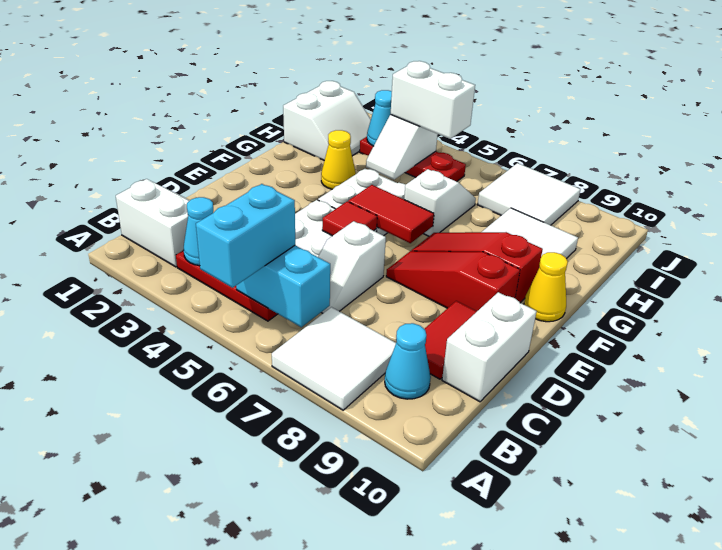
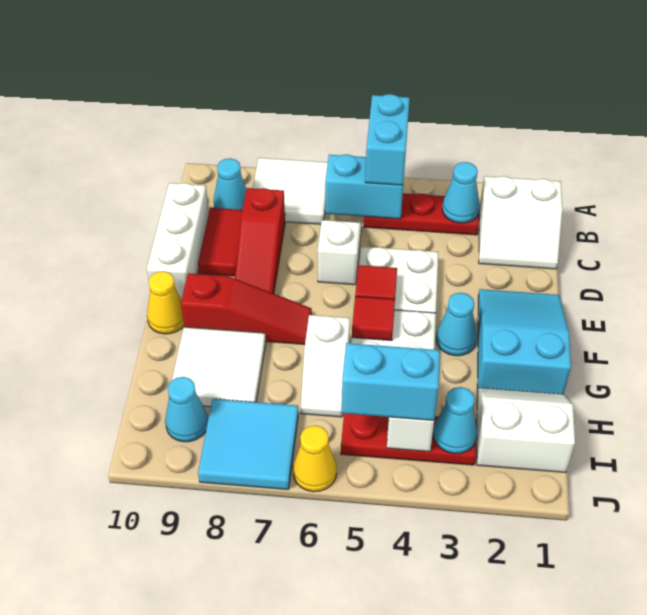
white brick C10:D10 level 1 -> white brick C10:E10 level 1
none -> cyan slope E1:G2 level 1 top G
red slope E7:E9 level 1 top 9 -> red slope C8:E8 level 1 top C
none -> cyan cone F3 level 1
red tile F5:F6 level 2 -> red tile F5 level 2
yellow cone G3 level 1 -> yellow cone J6 level 1
white slope H1:I2 level 1 top 1 -> white slope H1:I2 level 1 top I
white brick I4:I5 level 3 -> cyan brick I4:I5 level 3
white tile I7:J8 level 1 -> cyan tile I7:J8 level 1
none -> cyan cone I9 level 1

